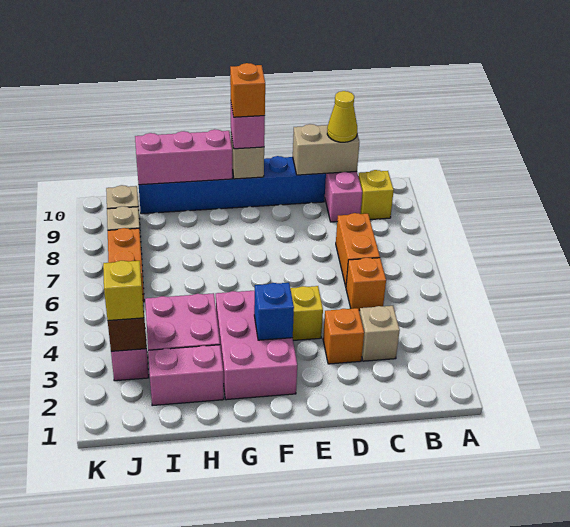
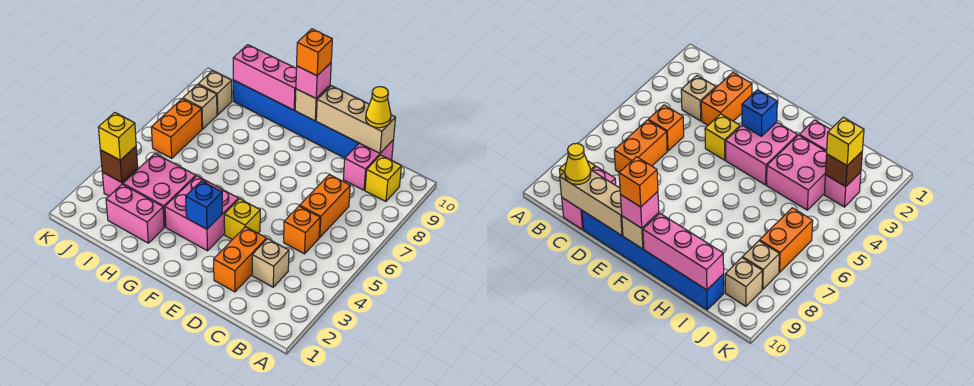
tan brick C10:D10 level 2 -> tan brick C10:E10 level 2
orange brick D3 level 1 -> orange brick D2:D3 level 1
pink brick F2:G4 level 1 -> pink brick F3:G4 level 1

